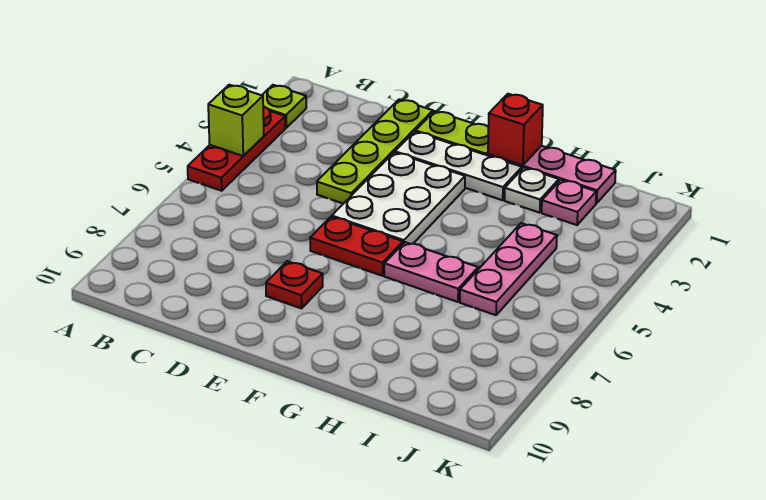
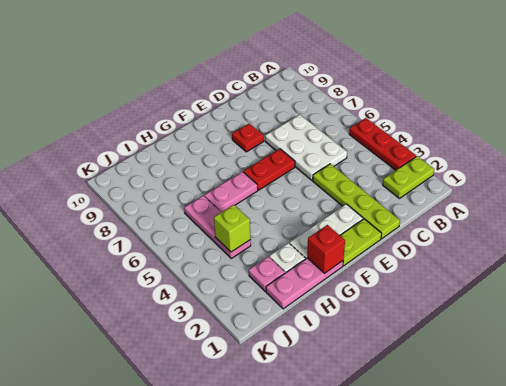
lime plate A2 level 1 -> lime plate A2:B2 level 1
lime brick A4 level 2 -> lime brick I4 level 2
white plate E3:F5 level 1 -> white plate C5:D7 level 1

